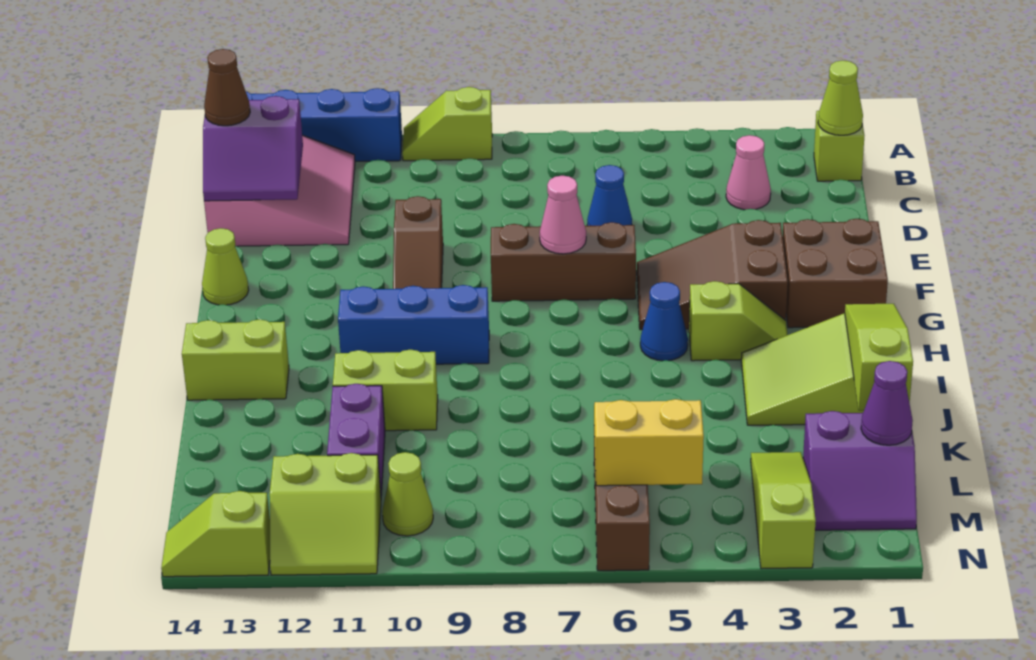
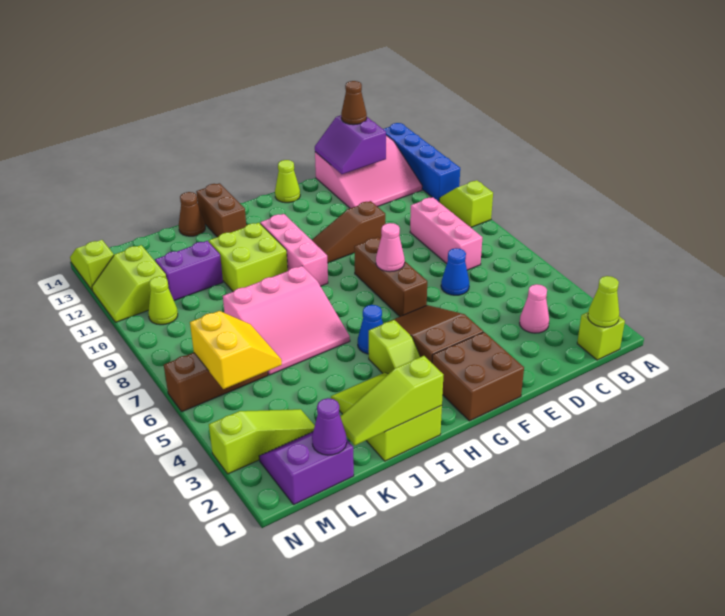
none -> pink brick C7:C9 level 1
blue brick H9:H11 level 1 -> pink brick H9:H11 level 1
lime slope I1:K1 level 2 top K -> lime slope I1:K1 level 2 top I
none -> pink slope I6:K8 level 1 top 8
lime brick I13:I14 level 1 -> brown brick I13:I14 level 1
lime brick J10:J11 level 1 -> lime brick I10:J11 level 1
none -> brown cone J14 level 1
purple slope L1:M2 level 1 top L -> purple slope L1:M2 level 1 top 1

